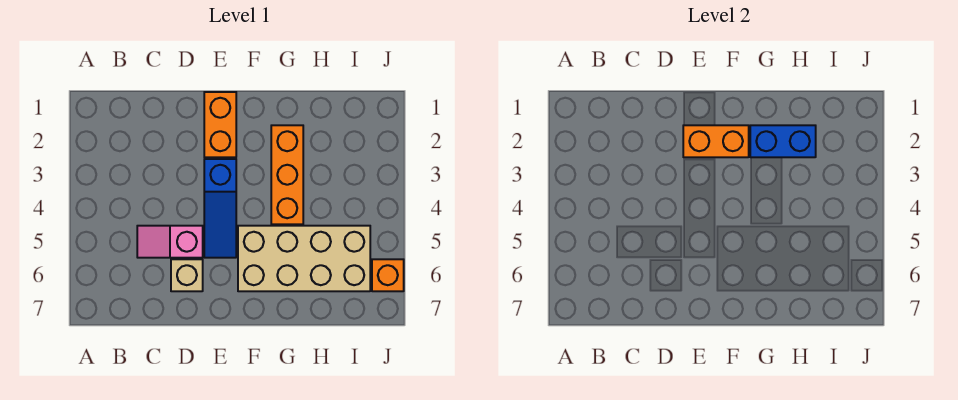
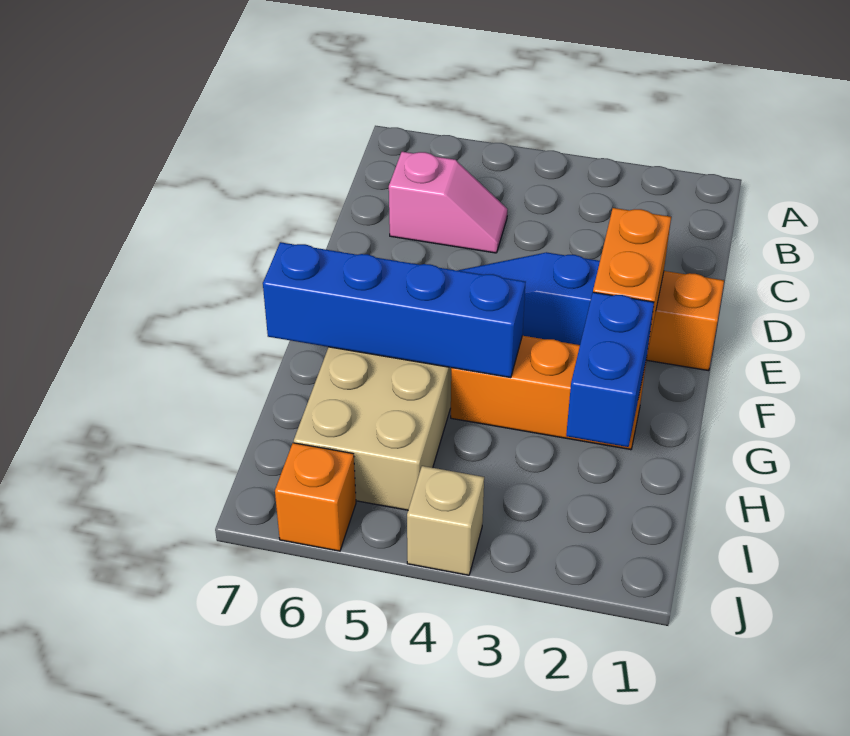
pink slope C5:D5 level 1 top D -> pink slope C5:C6 level 1 top 6
tan brick D6 level 1 -> tan brick J4 level 1
none -> blue brick G4:G7 level 2

